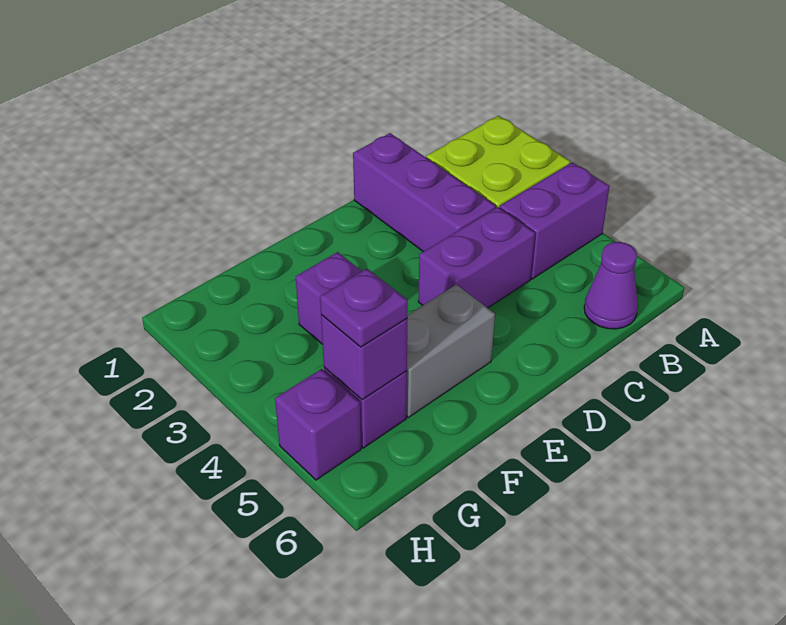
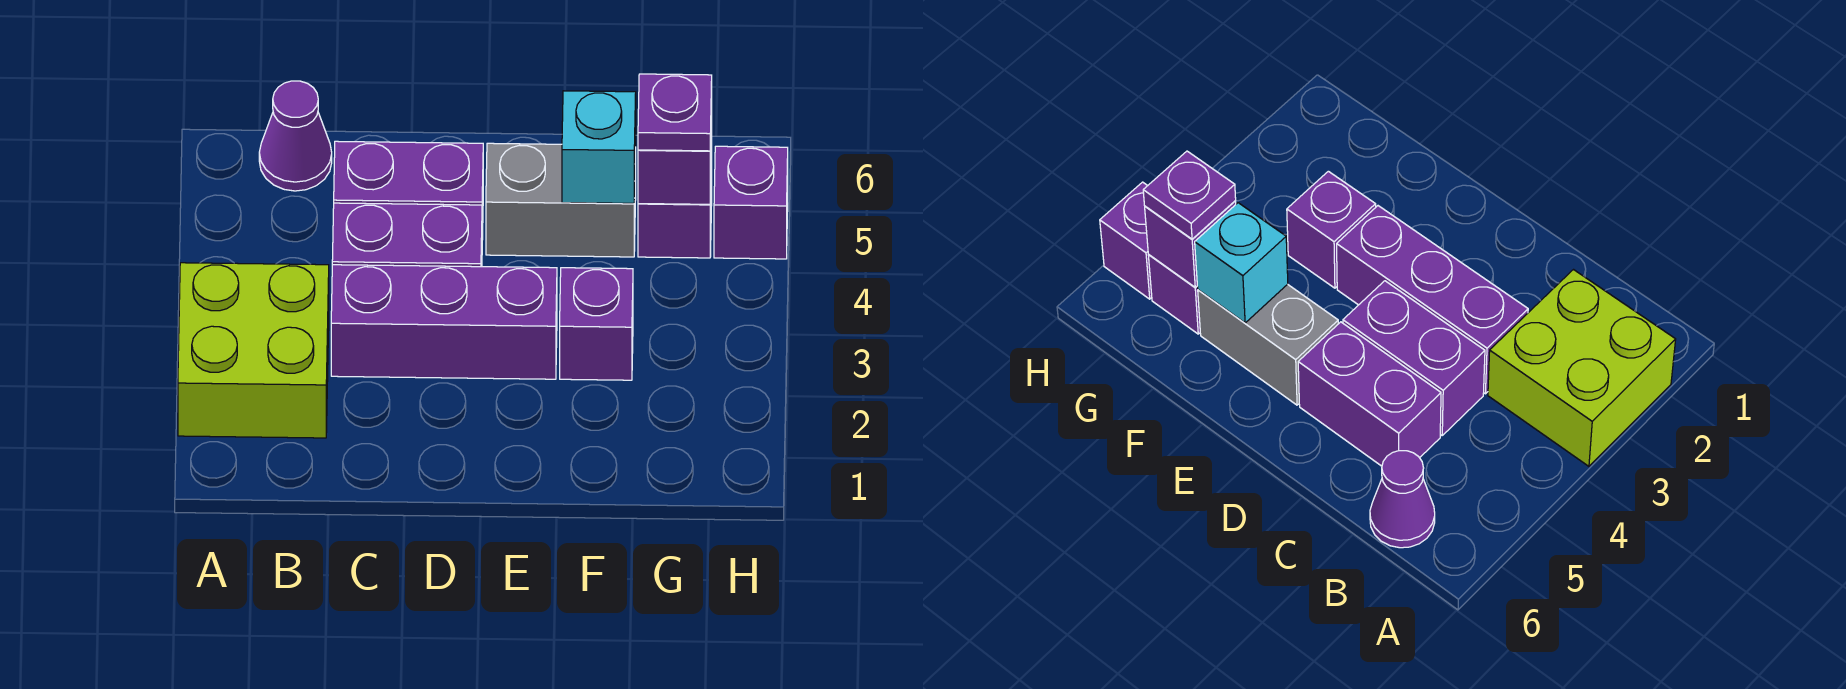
purple brick A4:B4 level 1 -> purple brick C5:D5 level 1
purple brick C1:C3 level 1 -> purple brick C3:E3 level 1
none -> cyan brick F5 level 2

